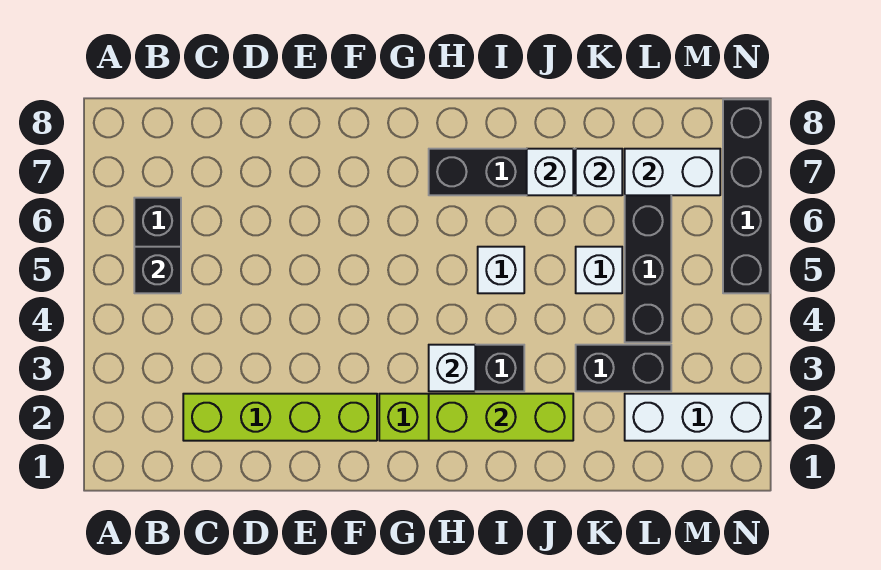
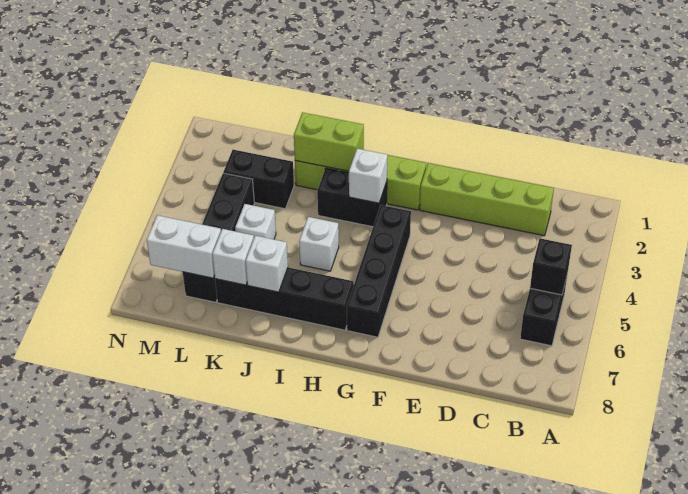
lime brick H2:J2 level 2 -> lime brick I2:J2 level 2
white brick L2:N2 level 1 -> none
black brick N5:N8 level 1 -> black brick G4:G7 level 1

